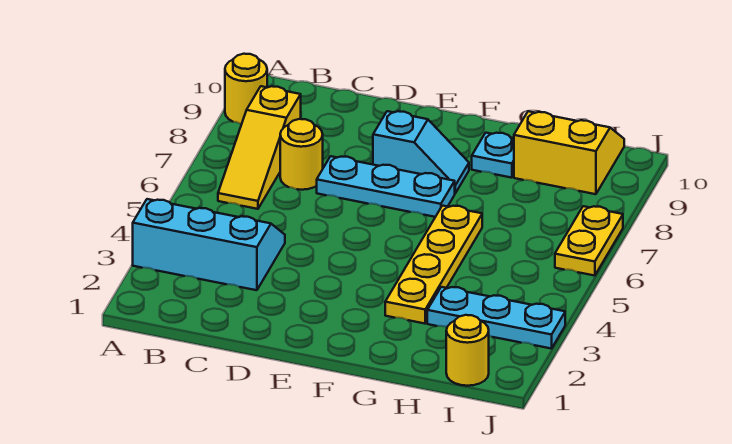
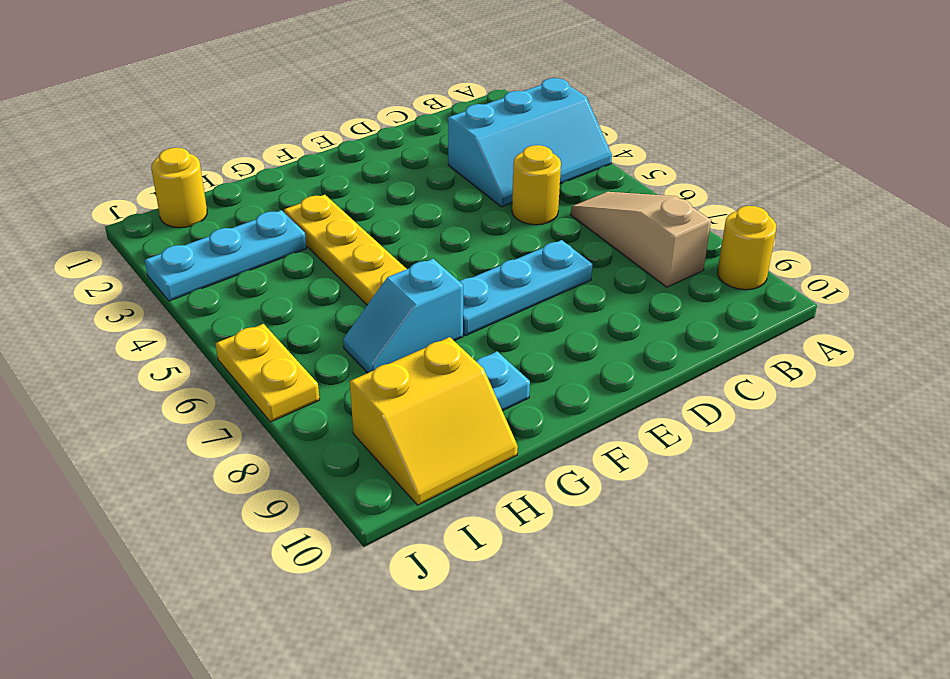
yellow slope B6:B8 level 1 top 8 -> tan slope B6:B8 level 1 top 8
yellow round brick C7 level 1 -> yellow round brick C5 level 1
cyan slope E8:F8 level 1 top E -> cyan slope G7:H7 level 1 top G

